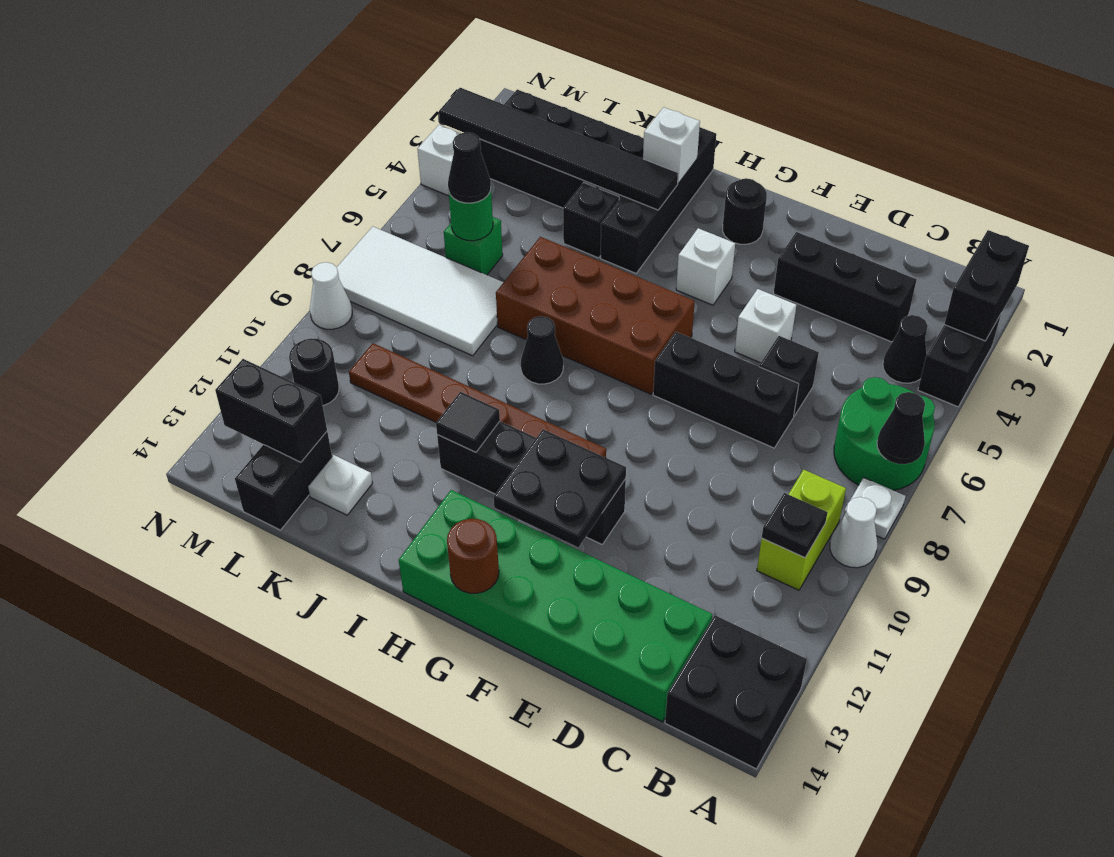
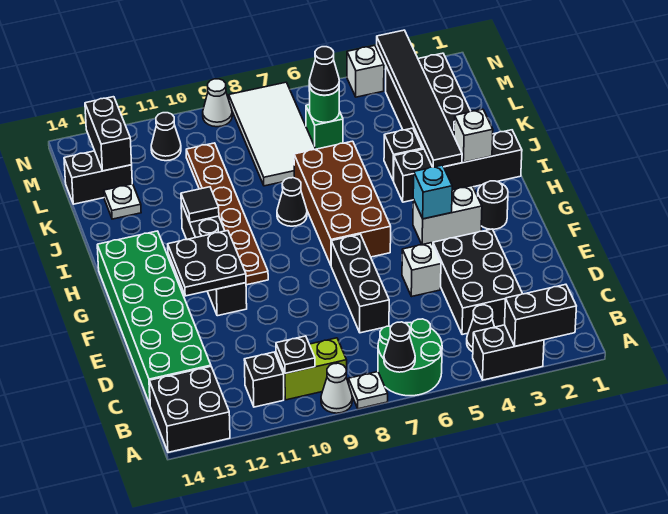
black brick C3:E3 level 1 -> black brick C3:E4 level 1
black brick D6 level 1 -> black brick B11 level 1
white brick G4 level 1 -> white brick G3:G4 level 1
none -> cyan brick G4 level 2
brown round brick G14 level 2 -> none
black round brick M11 level 1 -> black cone M11 level 1

